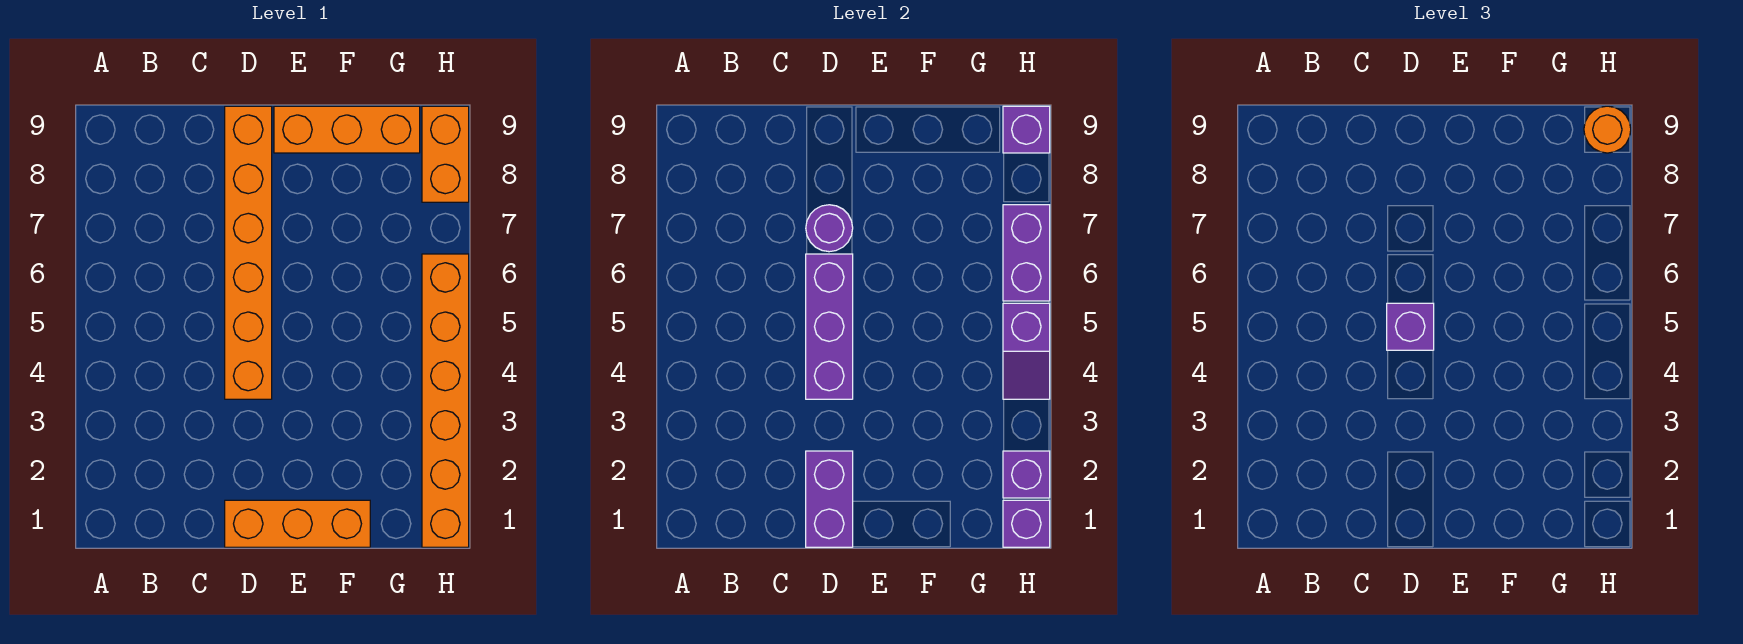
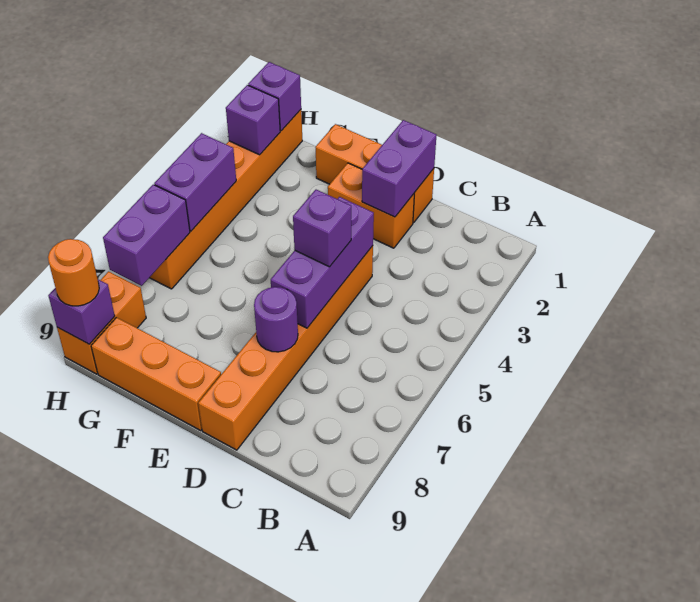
none -> orange brick D2:E2 level 1
purple slope H4:H5 level 2 top 5 -> purple brick H4:H5 level 2

